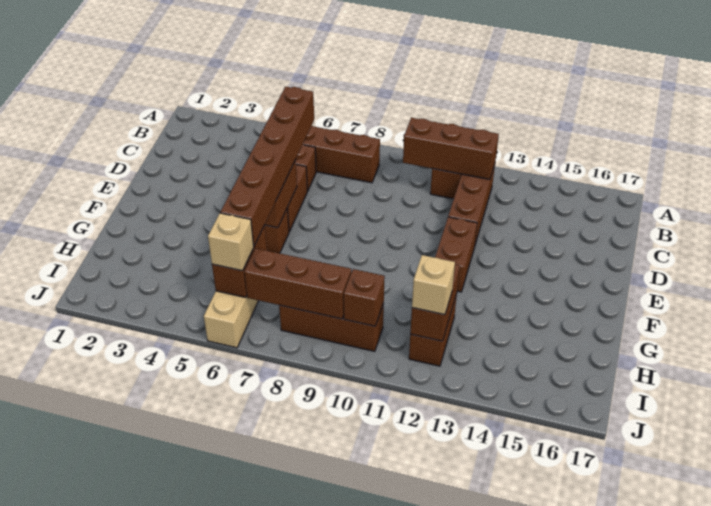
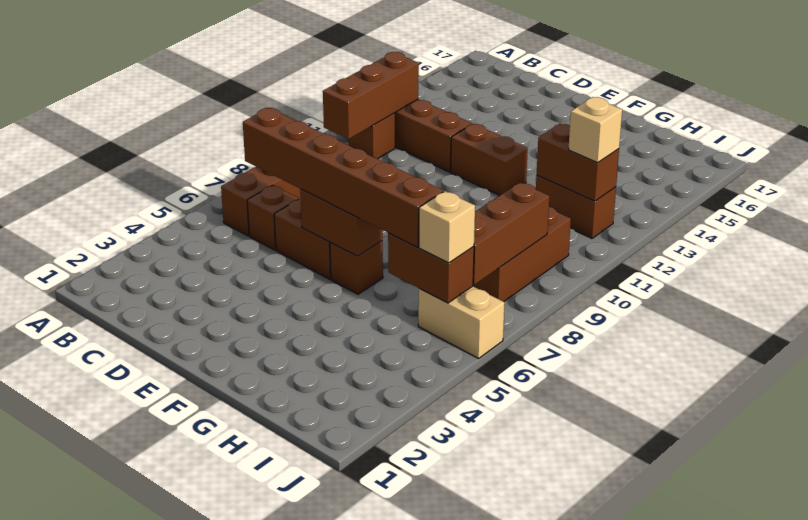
brown brick I10 level 2 -> none

